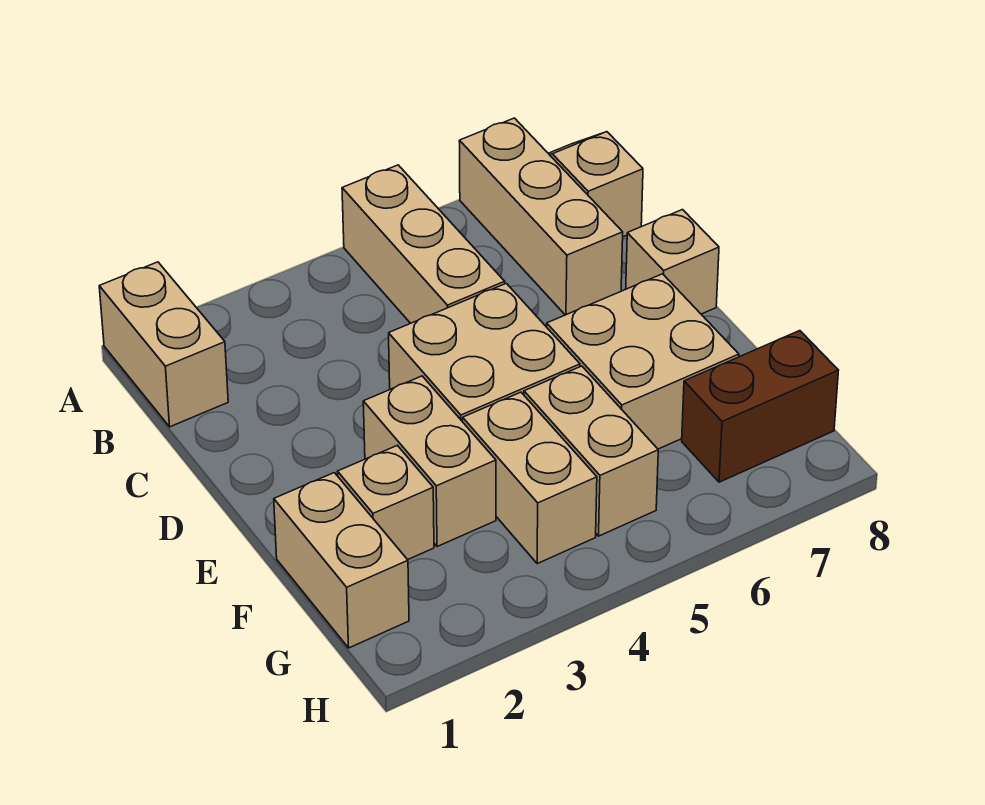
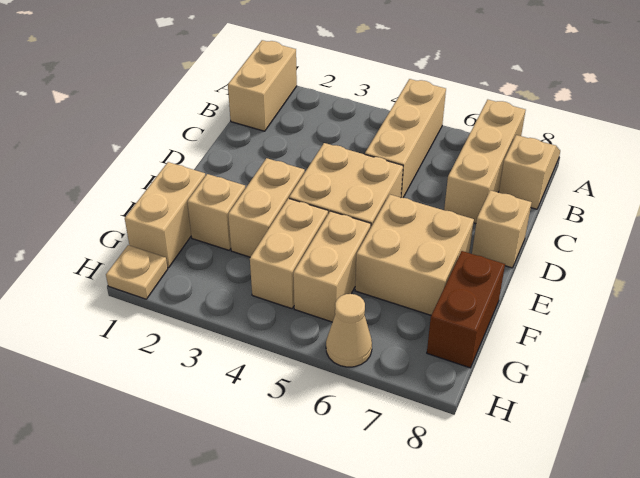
brown brick G7:G8 level 1 -> brown brick F8:G8 level 1
none -> tan plate H1 level 1
none -> tan cone H6 level 1

